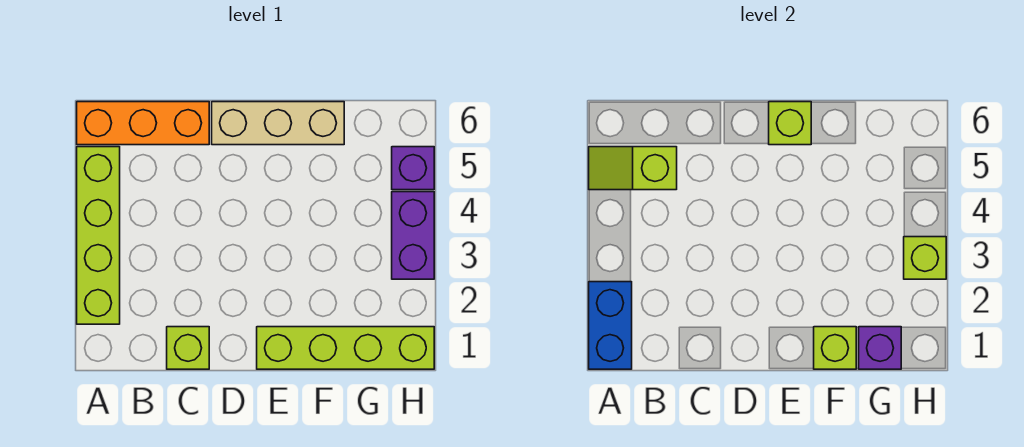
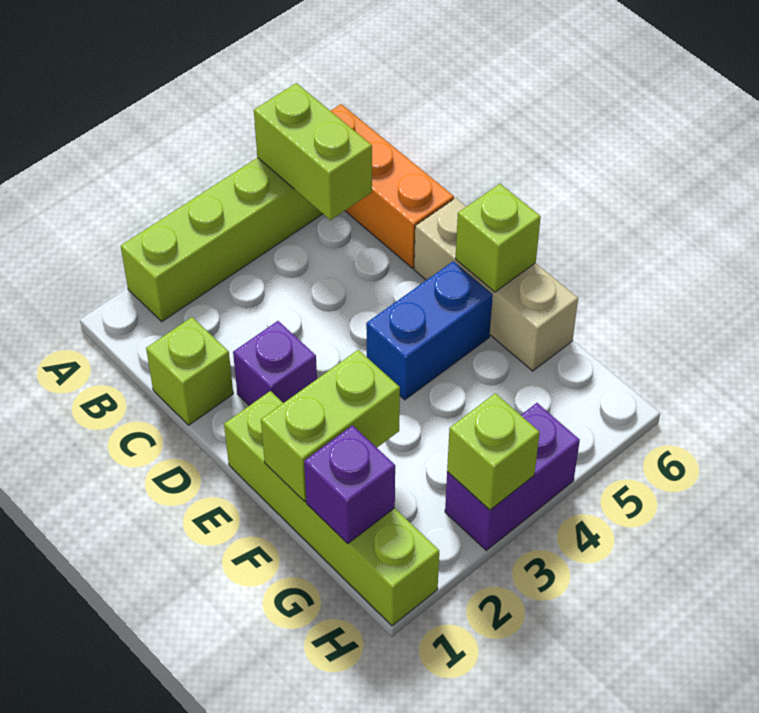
blue brick A1:A2 level 2 -> blue brick E4:E5 level 1
lime slope A5:B5 level 2 top B -> lime brick A5:B5 level 2
lime brick F1 level 2 -> lime brick F1:F2 level 2
purple brick H5 level 1 -> purple brick D2 level 1

